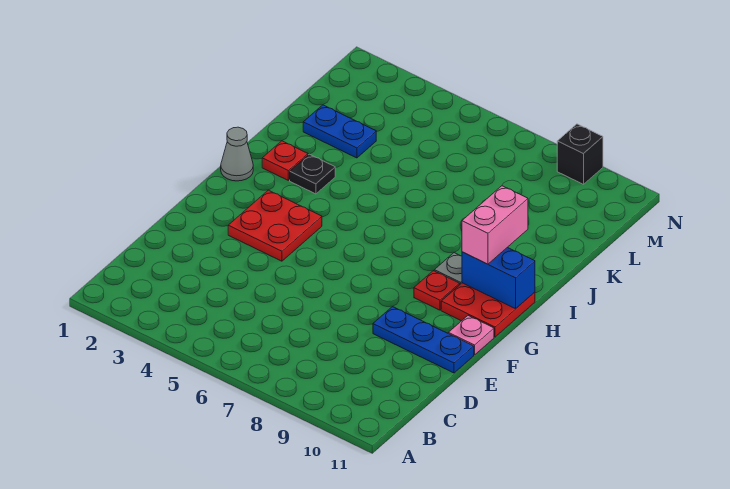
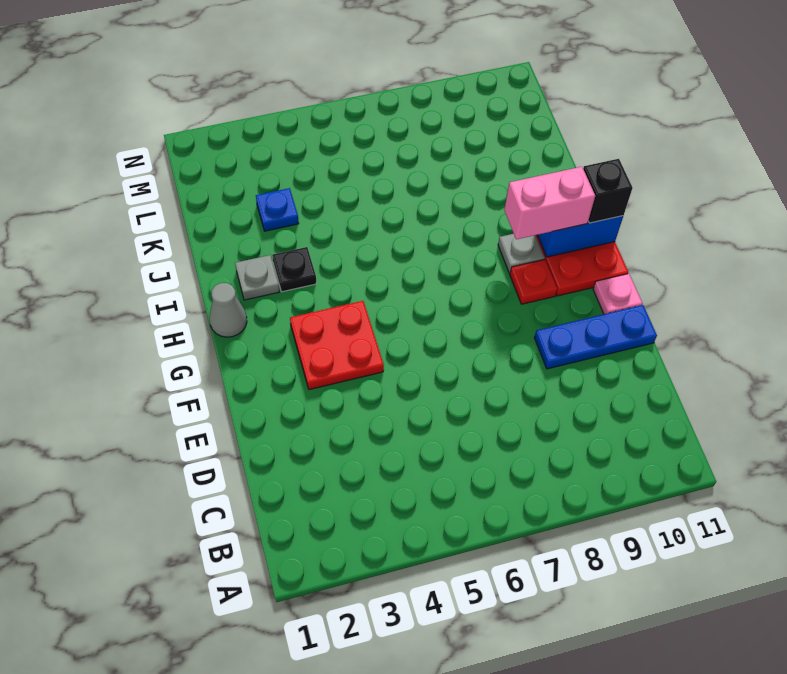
pink brick H10:I10 level 3 -> pink brick H9:H10 level 3
red plate I2 level 1 -> grey plate I2 level 1
blue plate K2:K3 level 1 -> blue plate K3 level 1
black brick N9 level 1 -> black brick H11 level 3

